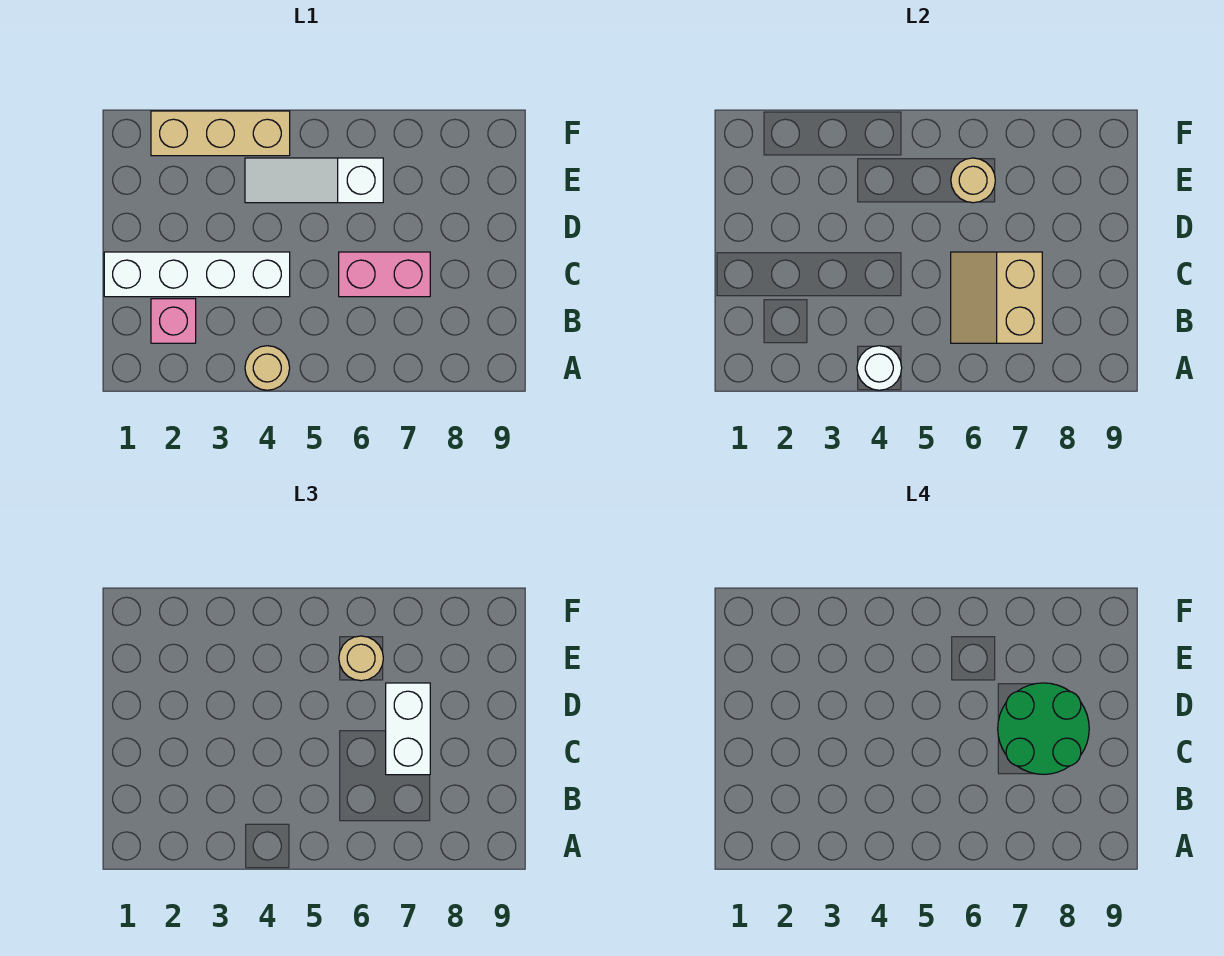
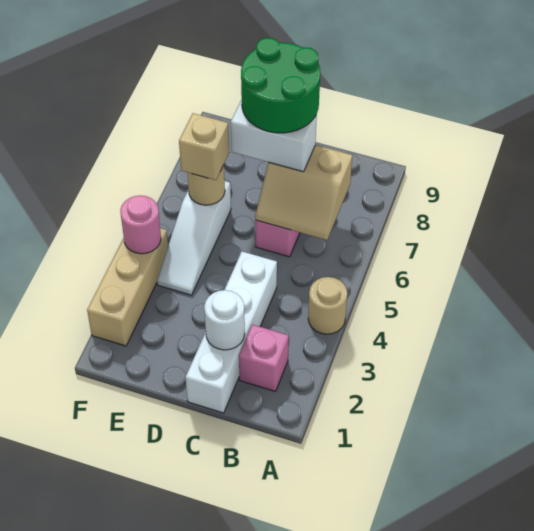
white round brick A4 level 2 -> white round brick C2 level 2
tan round brick E6 level 3 -> tan brick E6 level 3
none -> pink round brick F4 level 2

